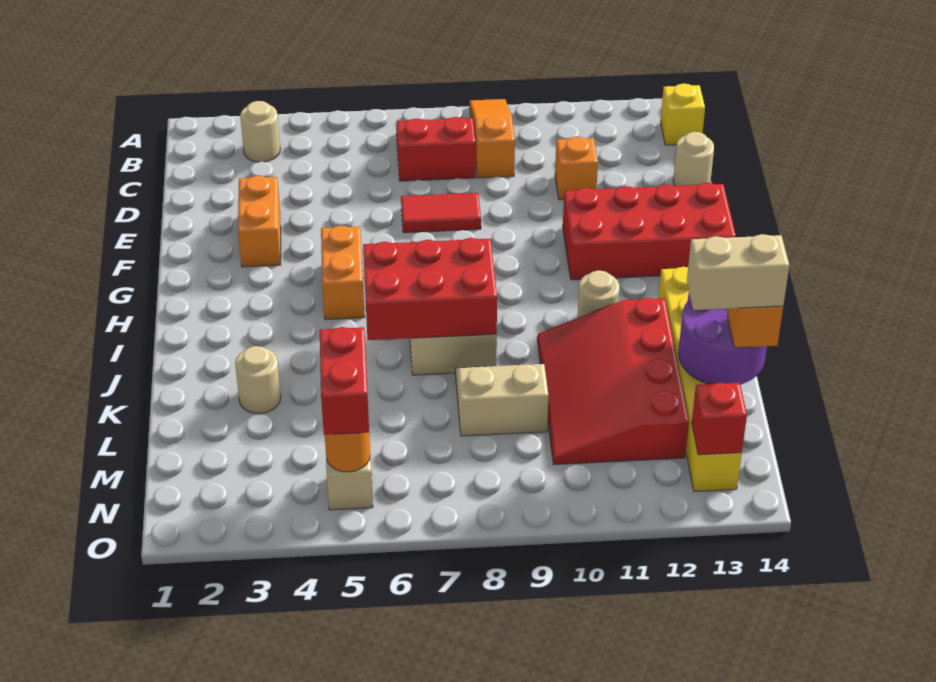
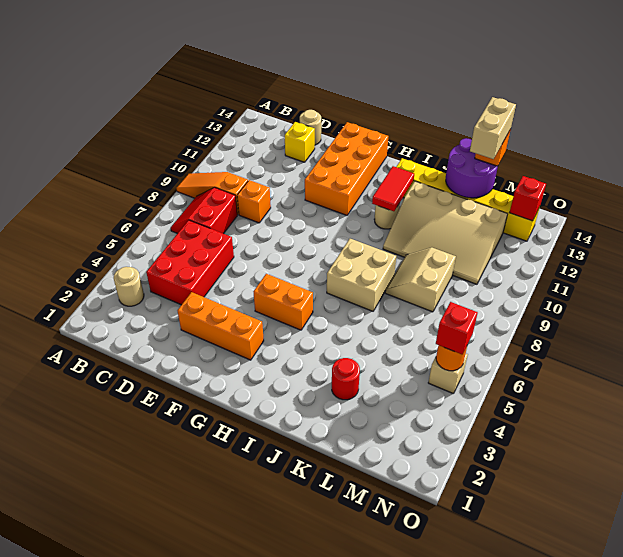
yellow brick B14 level 1 -> yellow brick D13 level 1
orange brick D11 level 1 -> orange brick D9 level 1
orange brick E3:F3 level 1 -> orange brick E3:G3 level 1
red tile E7:E8 level 1 -> red tile I11:I12 level 2
red brick F11:G14 level 1 -> orange brick F11:G14 level 1
red brick I6:J8 level 2 -> red brick C4:D6 level 1
red slope J10:M12 level 1 top 12 -> tan slope J10:M12 level 1 top 12
tan round brick K3 level 1 -> red round brick K3 level 1
red brick M5:N5 level 3 -> red brick N5 level 3

